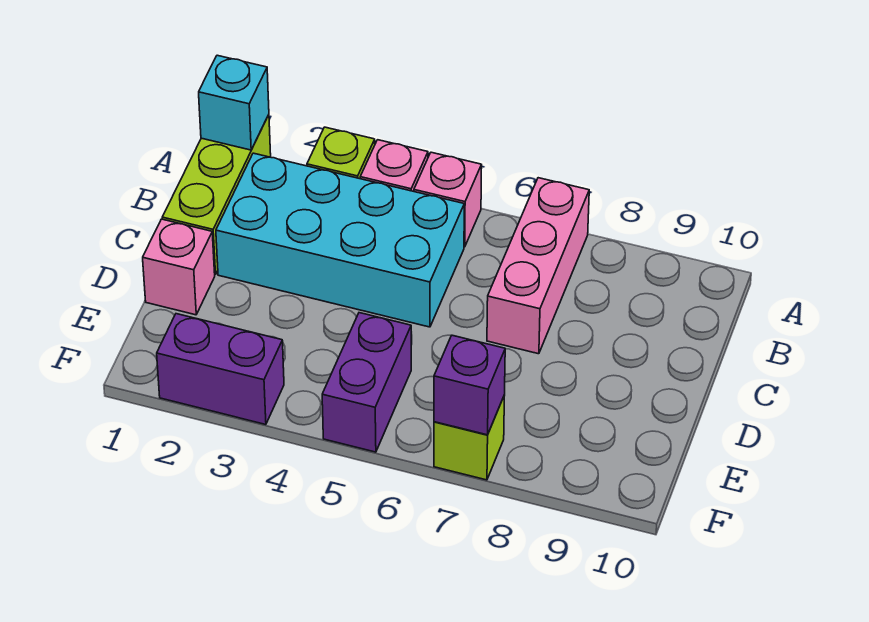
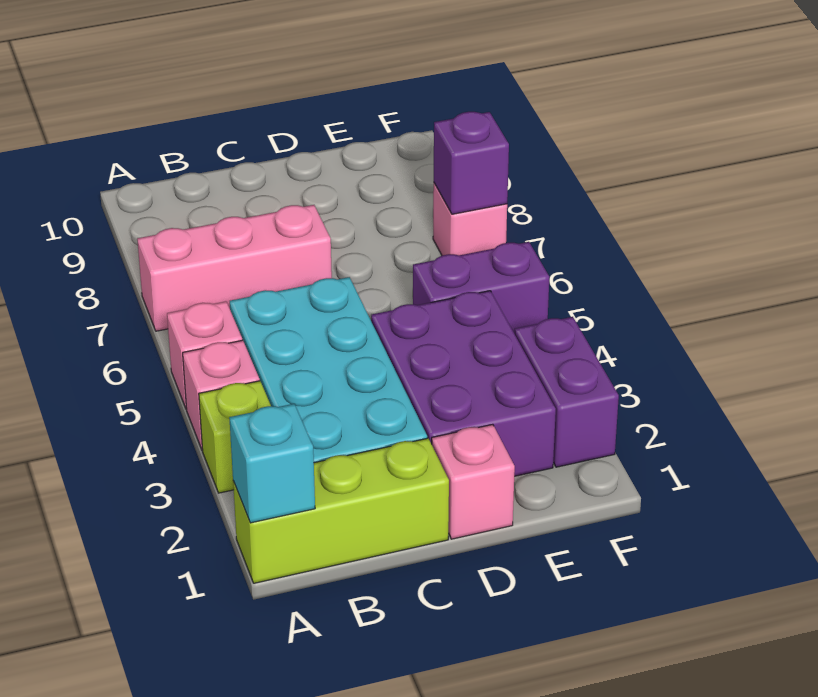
none -> purple brick D2:E4 level 1
lime brick F7 level 1 -> pink brick F7 level 1

